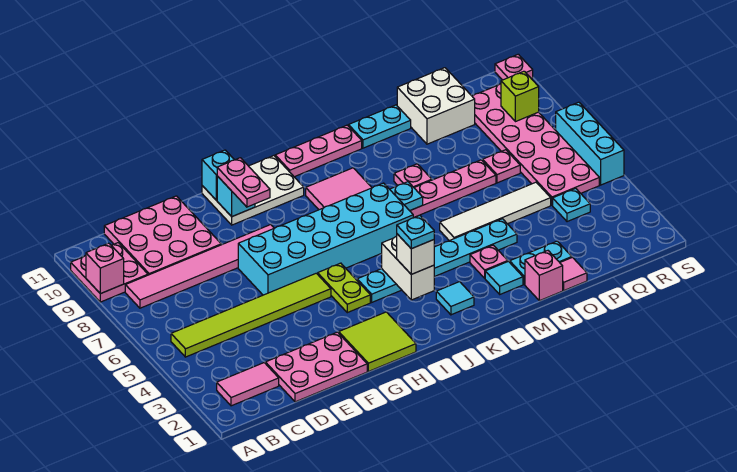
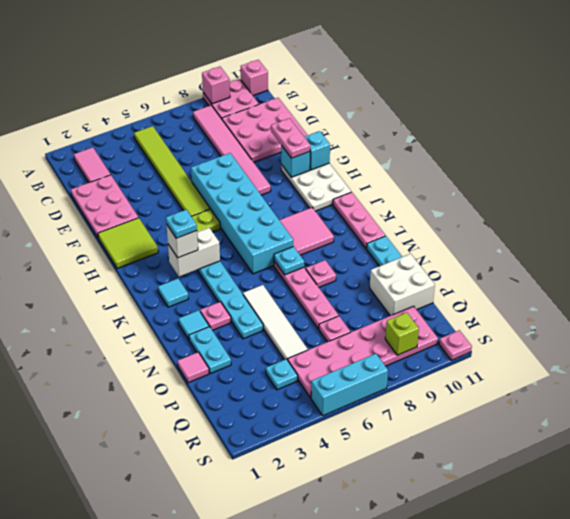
pink plate G9:G10 level 3 -> pink plate F10:G10 level 3
pink brick N1 level 1 -> pink brick A11 level 1

